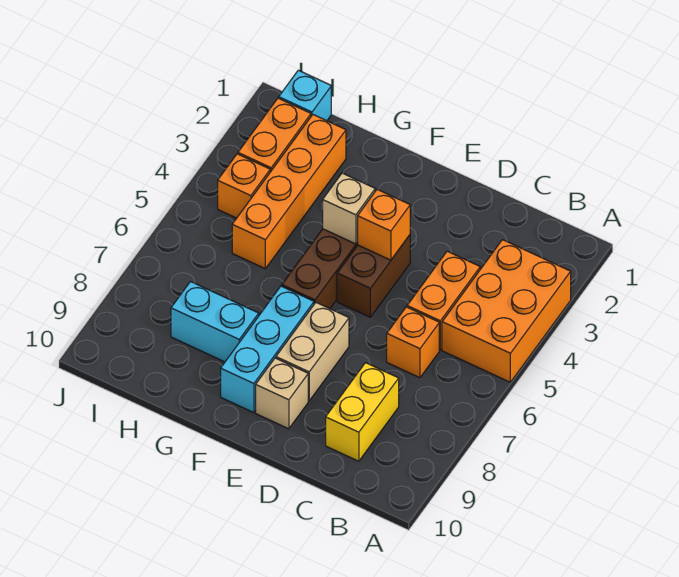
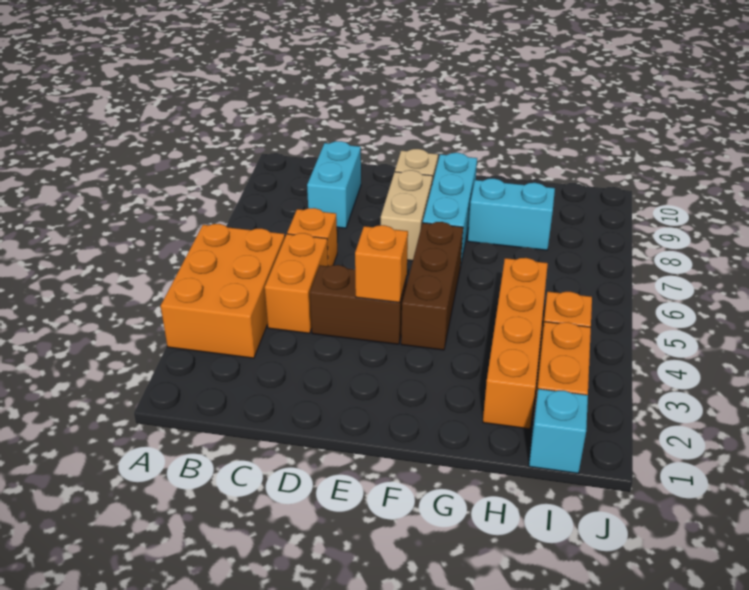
yellow brick C8:C9 level 1 -> cyan brick C8:C9 level 1
brown brick E4:E5 level 1 -> brown brick D4:E4 level 1
tan brick F4 level 2 -> none

